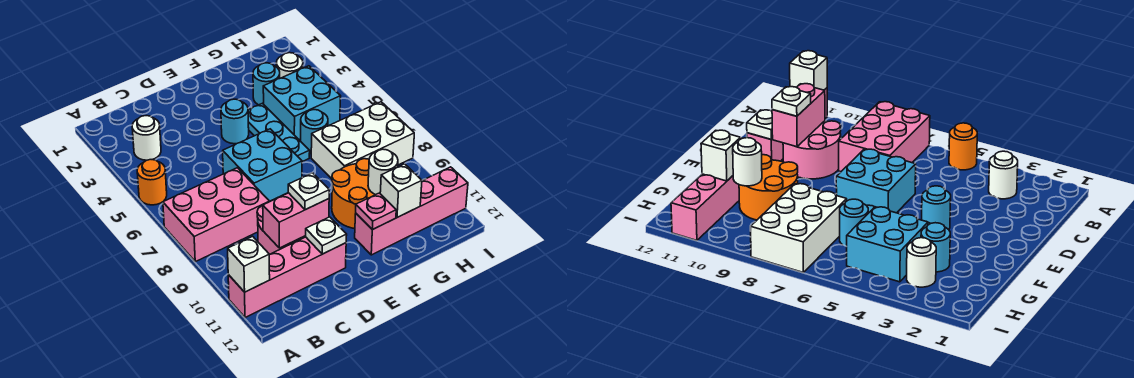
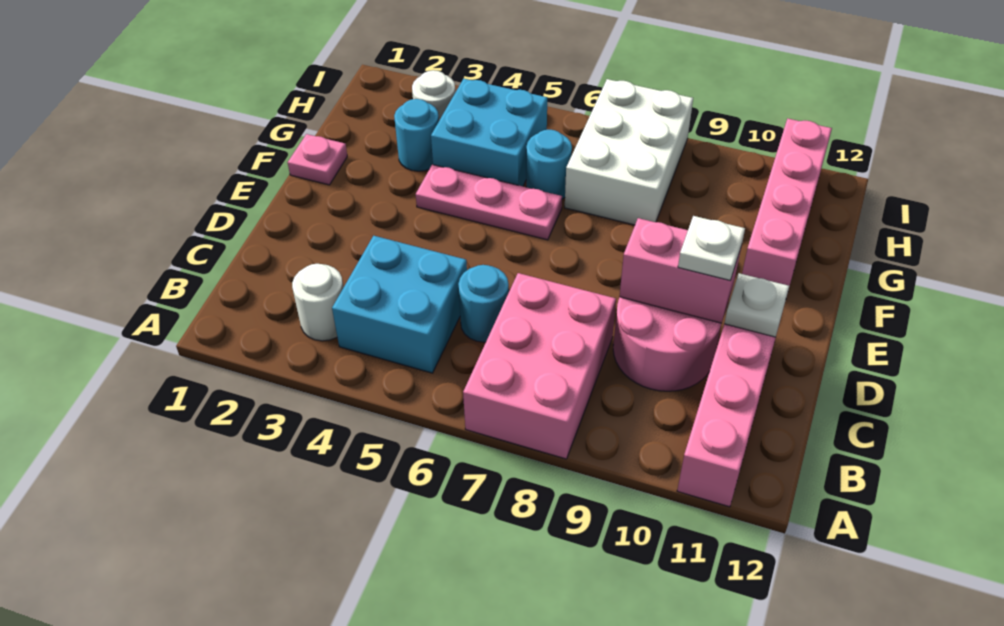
orange round brick A5 level 1 -> none
white brick A11 level 2 -> none
pink brick C10:D10 level 2 -> pink brick D9:D10 level 2
cyan brick D6:E7 level 1 -> cyan brick B4:C5 level 1
cyan round brick E4 level 1 -> cyan round brick C6 level 1
cyan plate F4:F6 level 1 -> pink plate F4:F6 level 1
orange round brick F9:G10 level 1 -> none
pink plate F11 level 2 -> pink plate F1 level 1
white round brick G10 level 2 -> none
white brick G11 level 2 -> none

